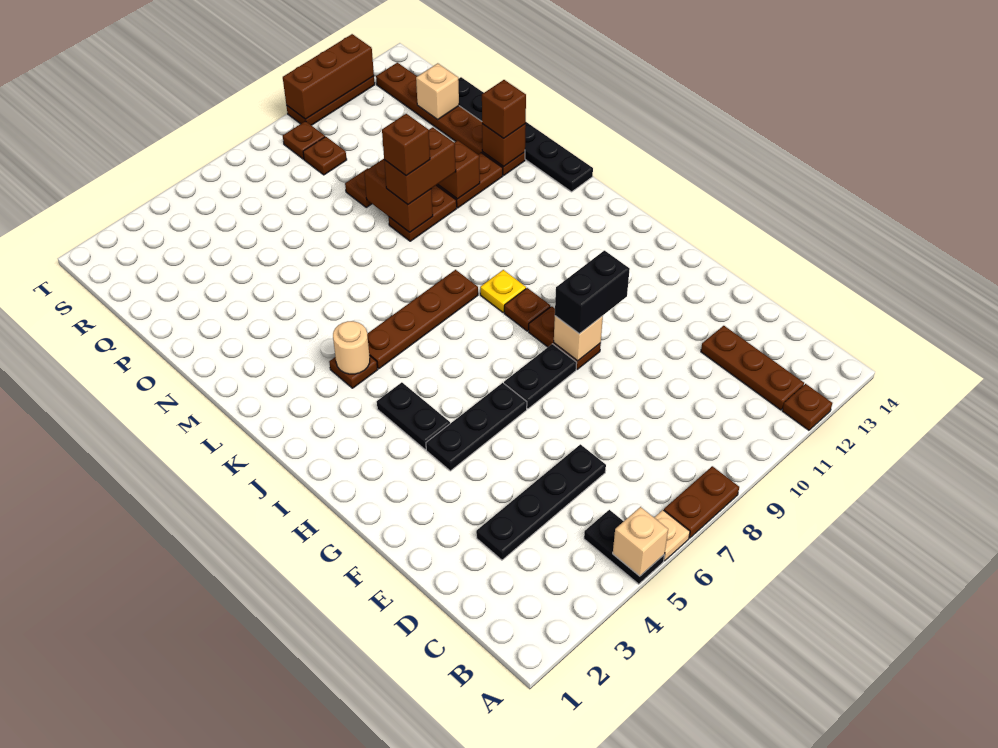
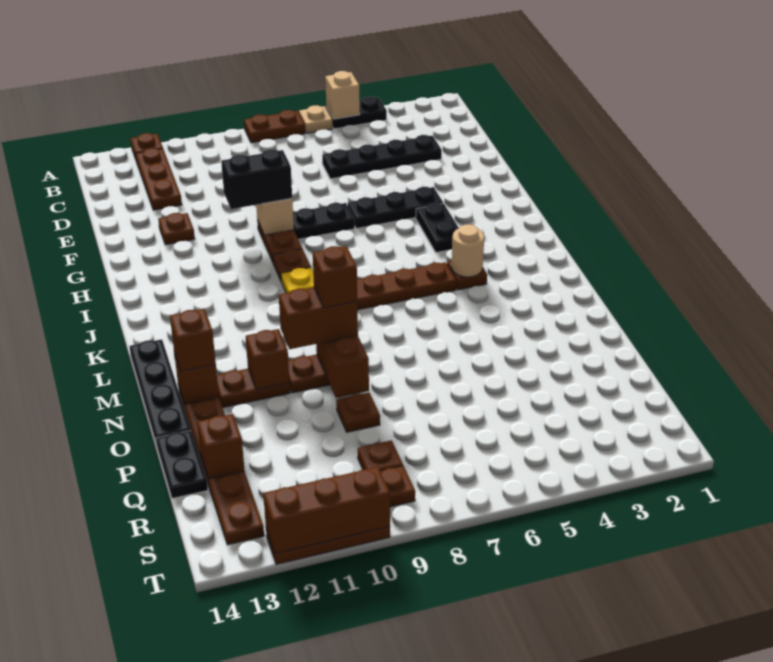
black plate A5:B5 level 1 -> black plate A4:A5 level 1
none -> brown plate F12 level 1
tan brick Q13 level 2 -> brown brick Q13 level 2

